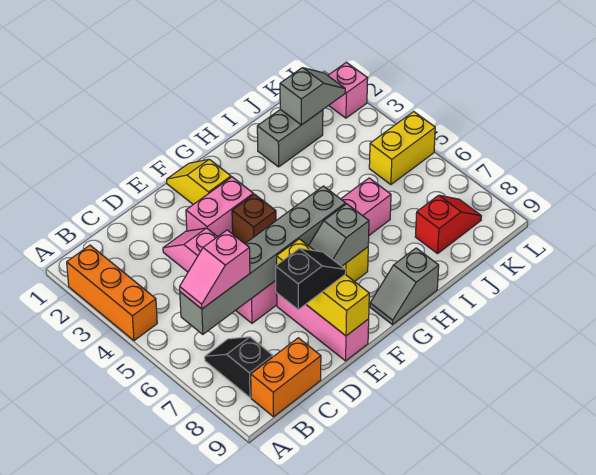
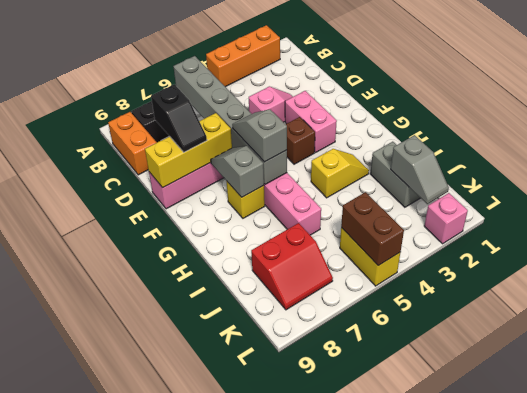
pink slope B6:C6 level 3 top C -> none
yellow slope F1:F2 level 1 top 2 -> yellow slope H3:H4 level 1 top 4
grey slope G9:H9 level 1 top H -> grey slope F6:G6 level 3 top G
red slope J8:K8 level 1 top J -> red slope J7:K8 level 1 top J
none -> brown brick K5:L5 level 2

